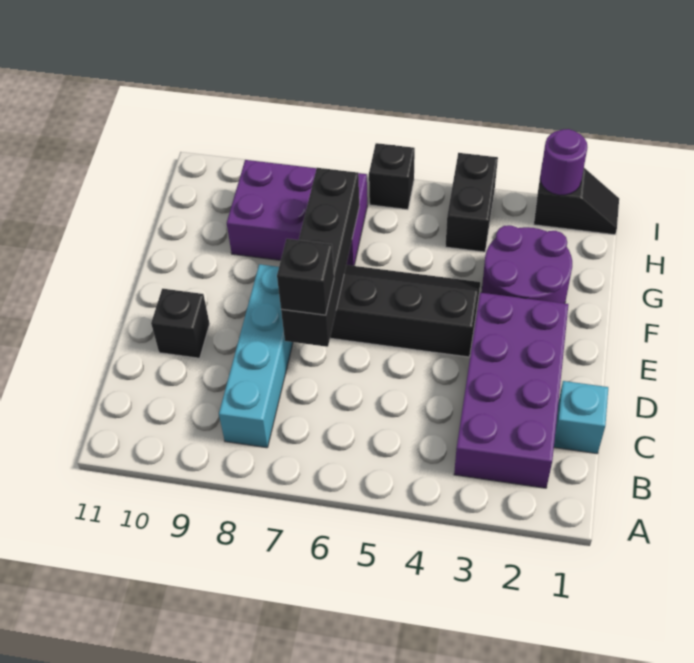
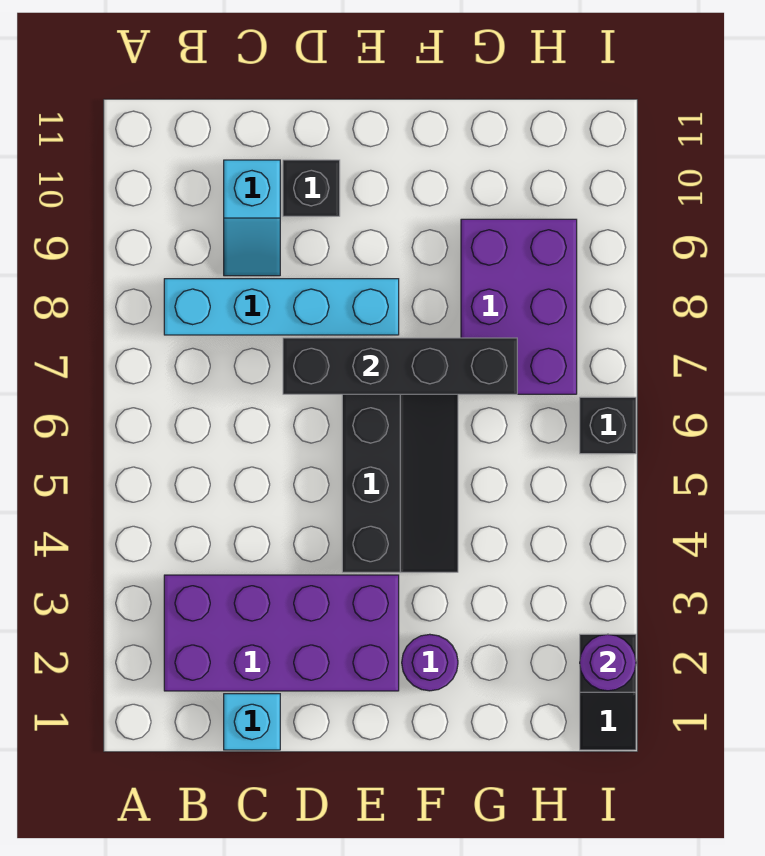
none -> cyan slope C9:C10 level 1 top 10
black brick D7 level 3 -> none
purple round brick F2:G3 level 1 -> purple round brick F2 level 1
black brick H4:I4 level 1 -> none

